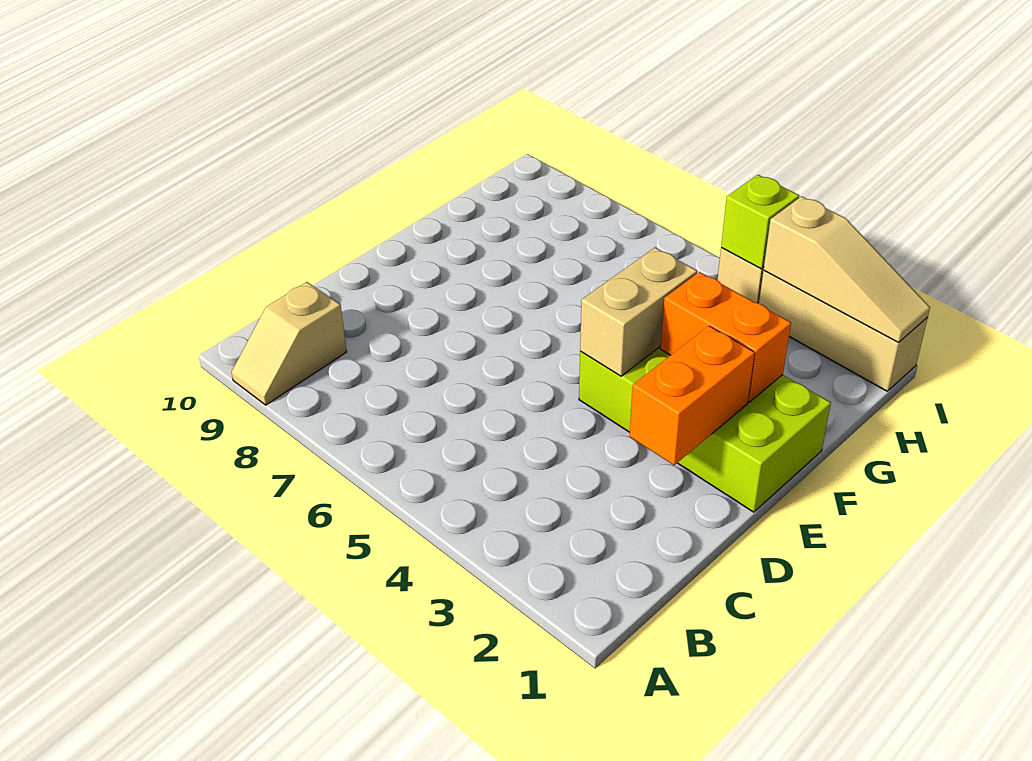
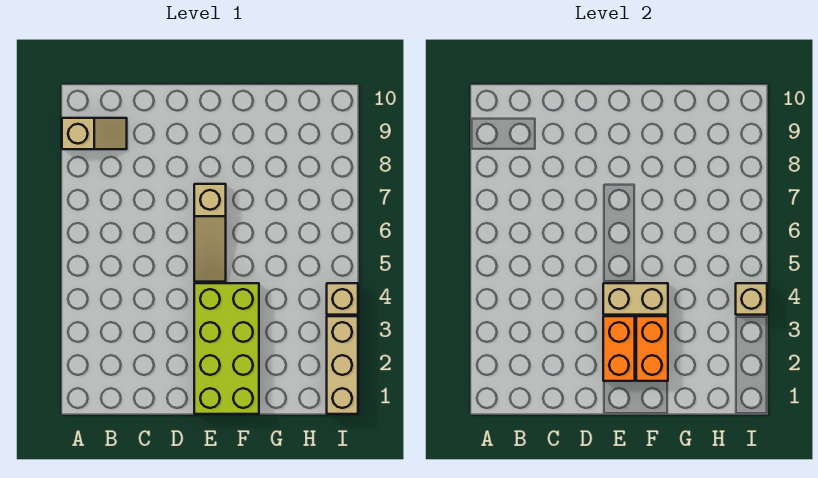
tan slope A9:B9 level 1 top B -> tan slope A9:B9 level 1 top A
orange brick D2:E2 level 2 -> orange brick E2:E3 level 2
tan slope I1:I3 level 2 top 3 -> tan slope E5:E7 level 1 top 7
lime brick I4 level 2 -> tan brick I4 level 2

